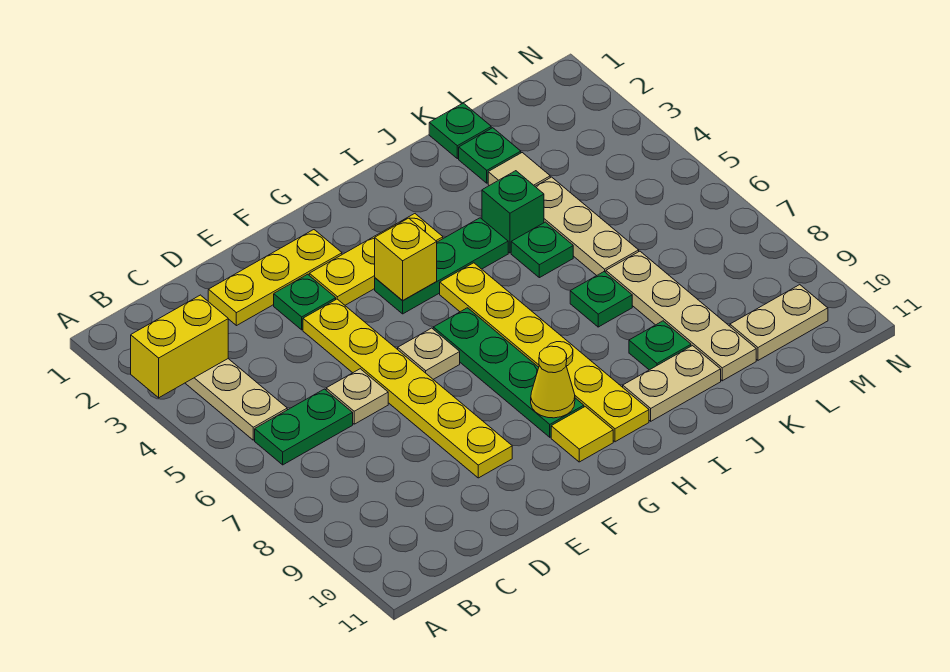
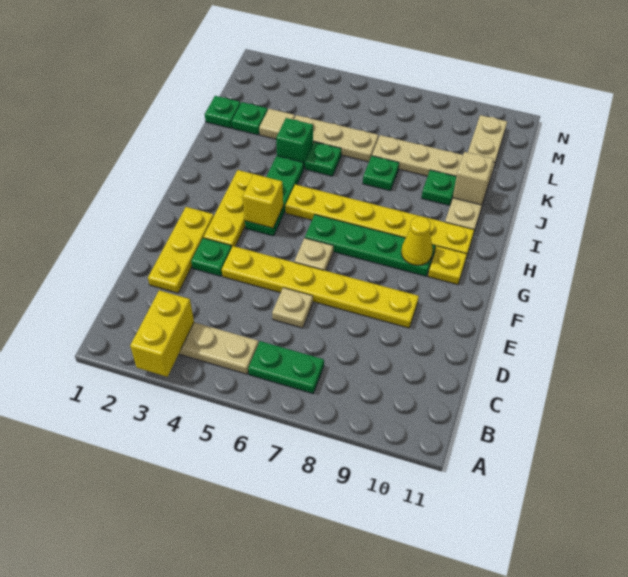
green plate B6:C6 level 1 -> green plate B6:B7 level 1
yellow tile G10 level 1 -> yellow plate G10 level 1
none -> tan brick J10 level 2

